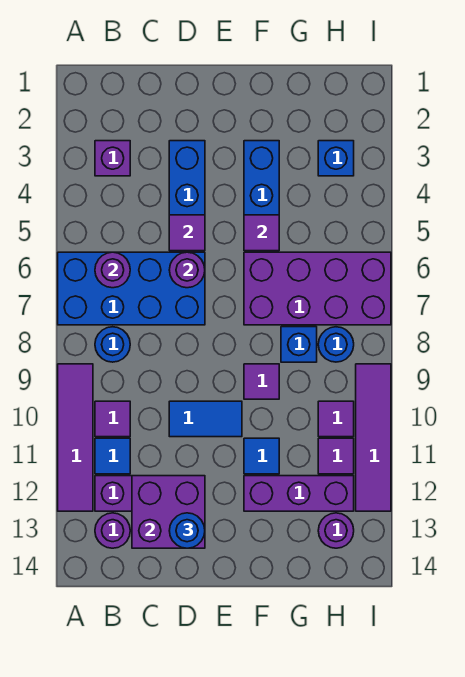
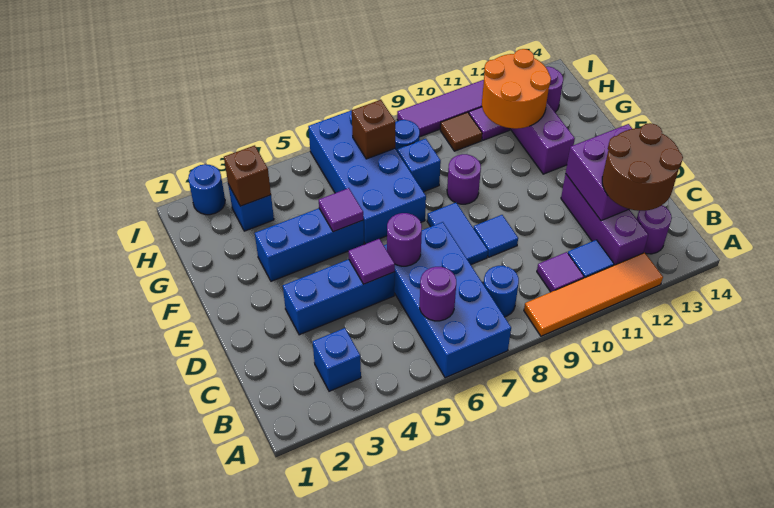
purple tile A9:A12 level 1 -> orange tile A9:A12 level 1
purple brick B3 level 1 -> blue brick B3 level 1
none -> brown round brick B12:C13 level 3
blue tile D10:E10 level 1 -> blue tile D8:E8 level 1
blue round brick D13 level 3 -> blue round brick I2 level 1
purple brick F6:I7 level 1 -> blue brick F6:I7 level 1
purple tile F9 level 1 -> purple round brick F9 level 1
blue tile F11 level 1 -> blue tile D9 level 1
none -> orange round brick G11:H12 level 2
none -> brown brick H3 level 2
none -> brown brick H7 level 2
purple tile H10 level 1 -> brown tile H10 level 1

